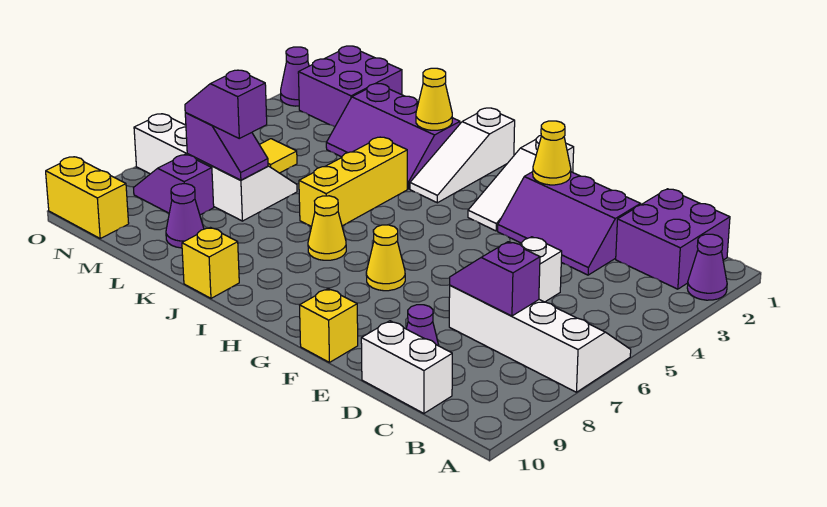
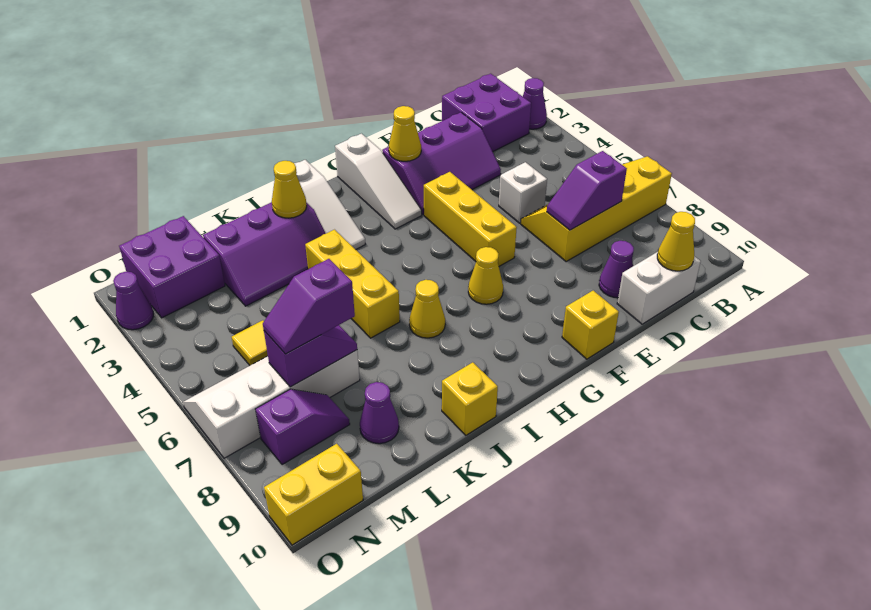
white slope A6:D7 level 1 top 7 -> yellow slope A6:D7 level 1 top 7
none -> yellow cone C10 level 2
none -> yellow brick F4:F6 level 1
purple slope M8:N8 level 1 top M -> purple slope M8:N8 level 1 top N

